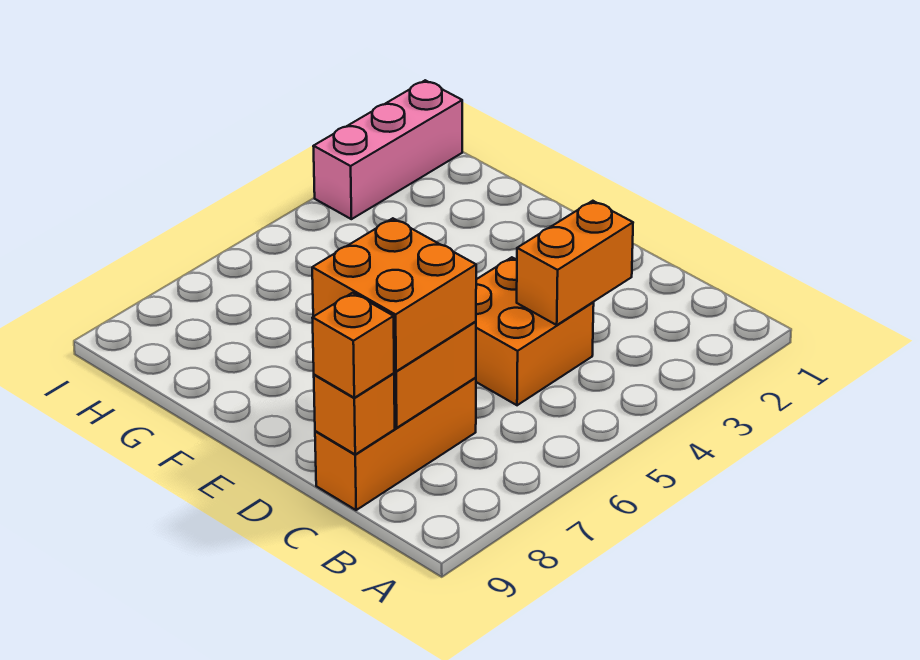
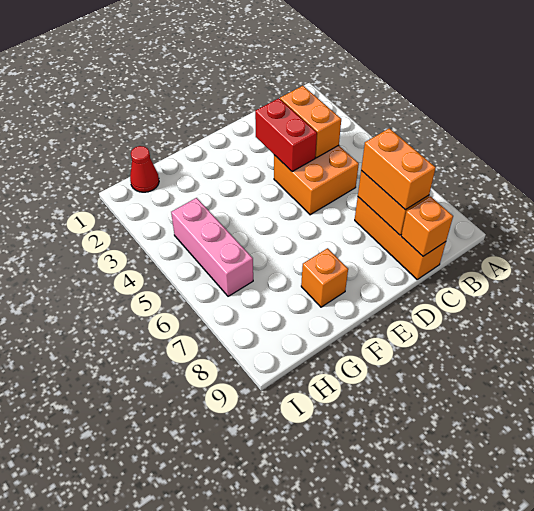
orange brick C7:D8 level 3 -> orange brick C7:C8 level 3
orange brick C9 level 3 -> orange brick F8 level 1
none -> red brick D3:D4 level 2
none -> red cone H1 level 1
pink brick I1:I3 level 1 -> pink brick H4:H6 level 1

